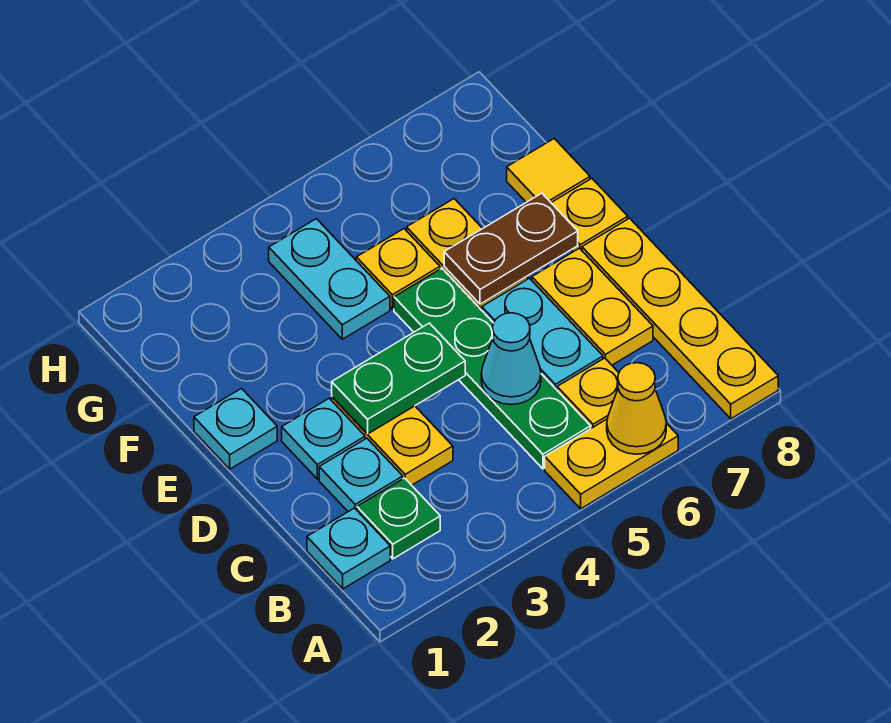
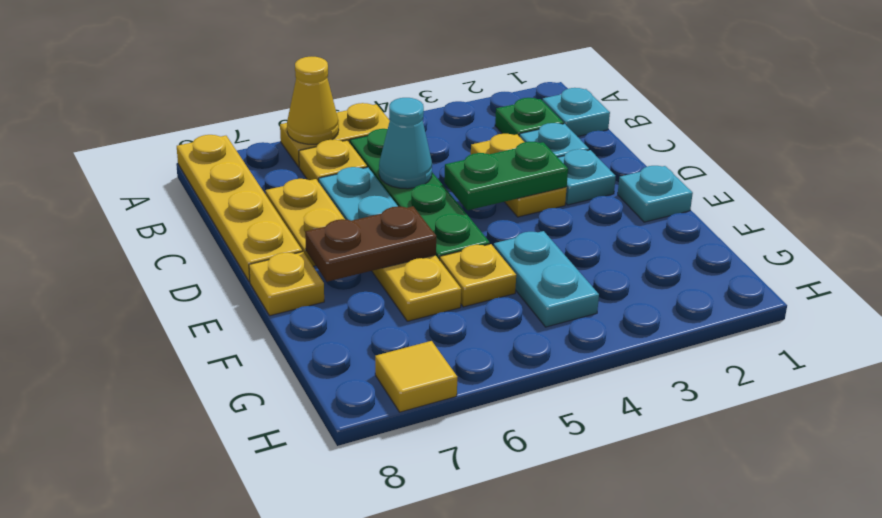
yellow tile F8 level 1 -> yellow tile H7 level 1

